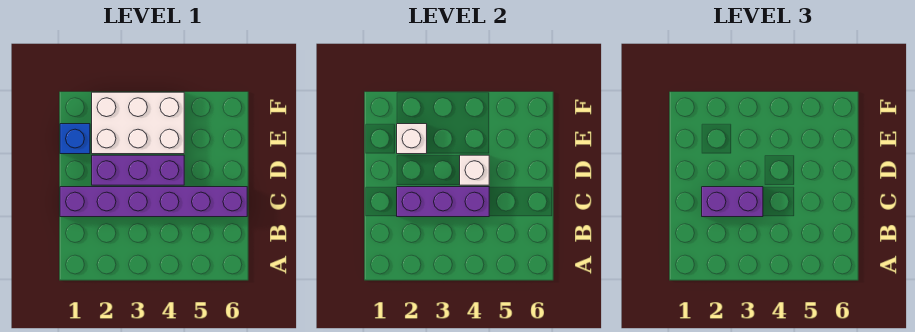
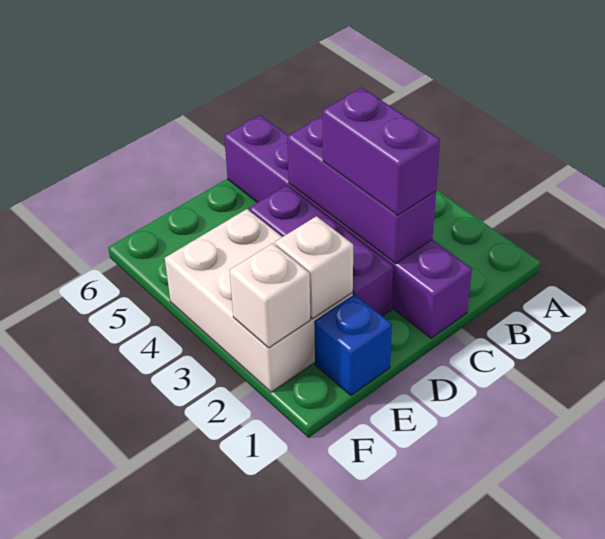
white brick D4 level 2 -> white brick F2 level 2

